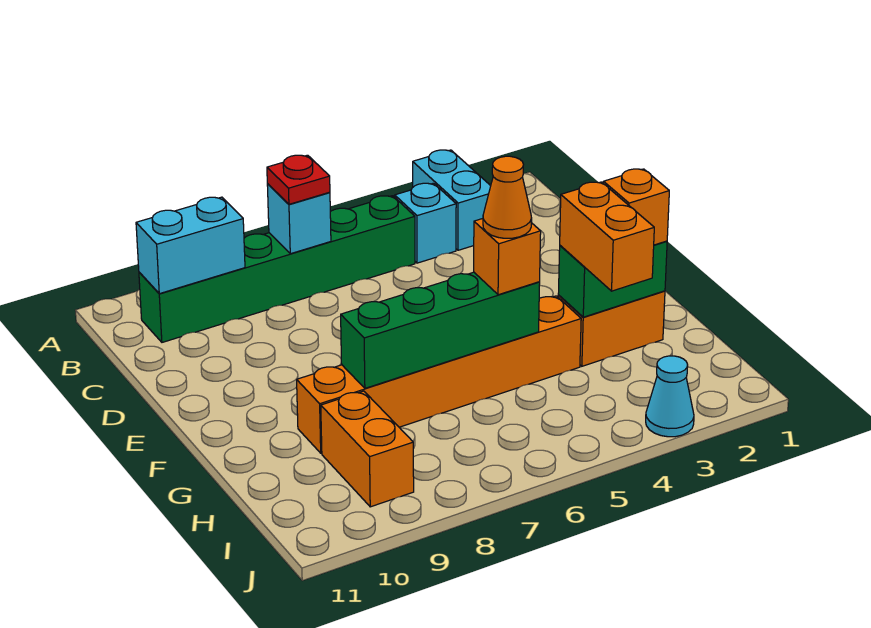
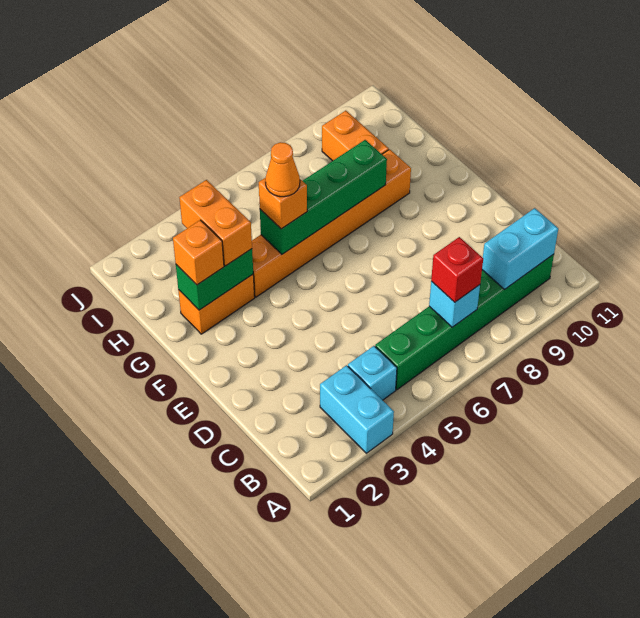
red plate B7 level 3 -> red brick B7 level 3
cyan cone J3 level 1 -> none

